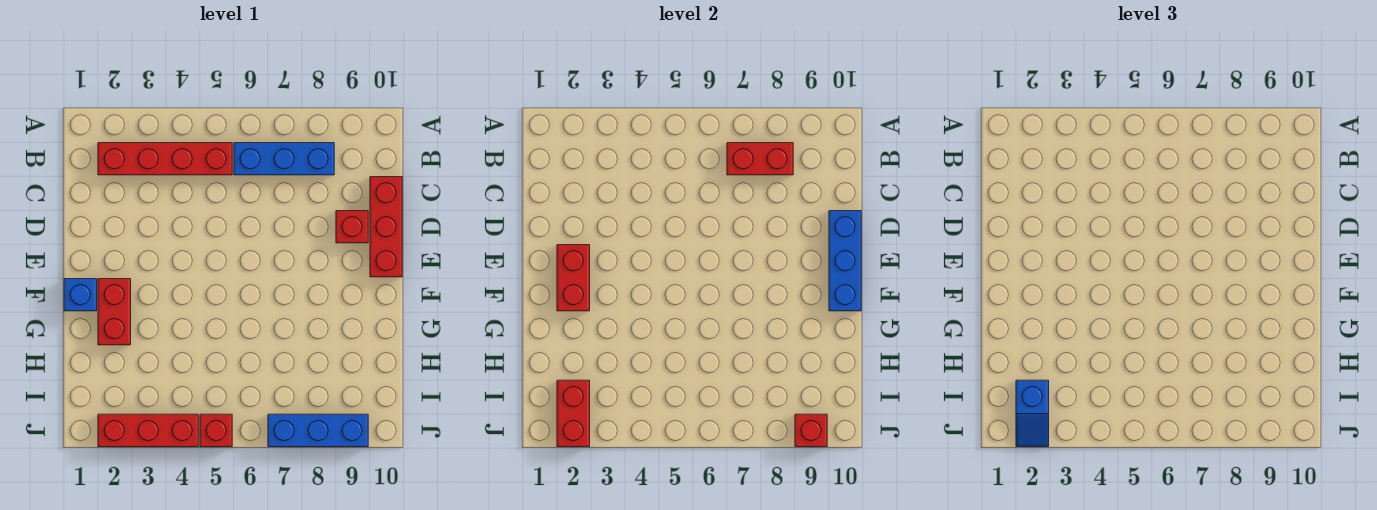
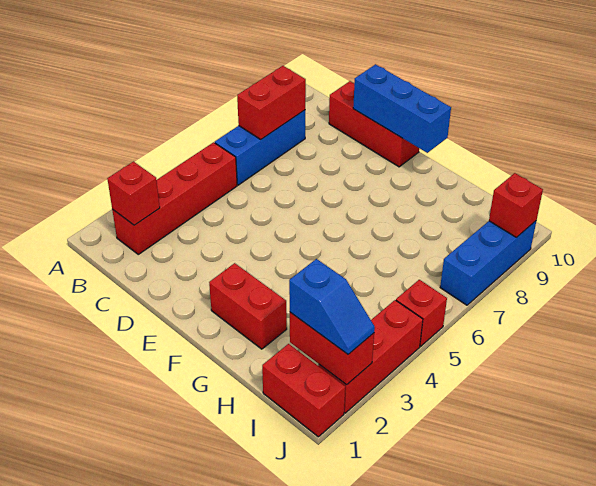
red brick D9 level 1 -> red brick B2 level 2
red brick E2:F2 level 2 -> red brick I1:J1 level 1
blue brick F1 level 1 -> none

